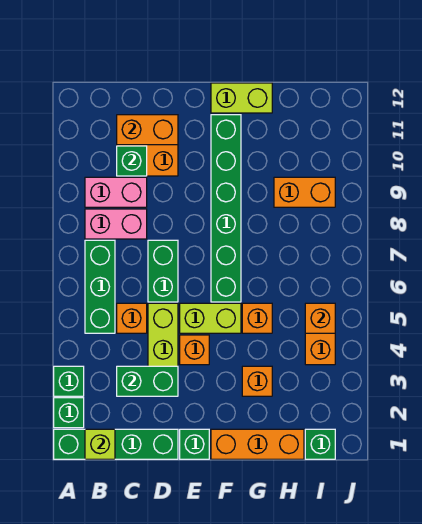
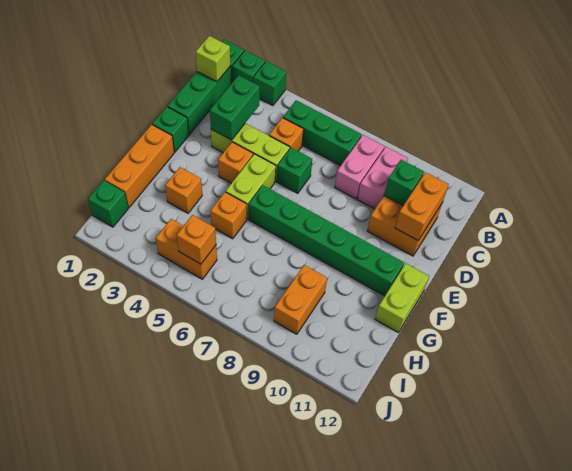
green brick D6:D7 level 1 -> green brick D6 level 1

